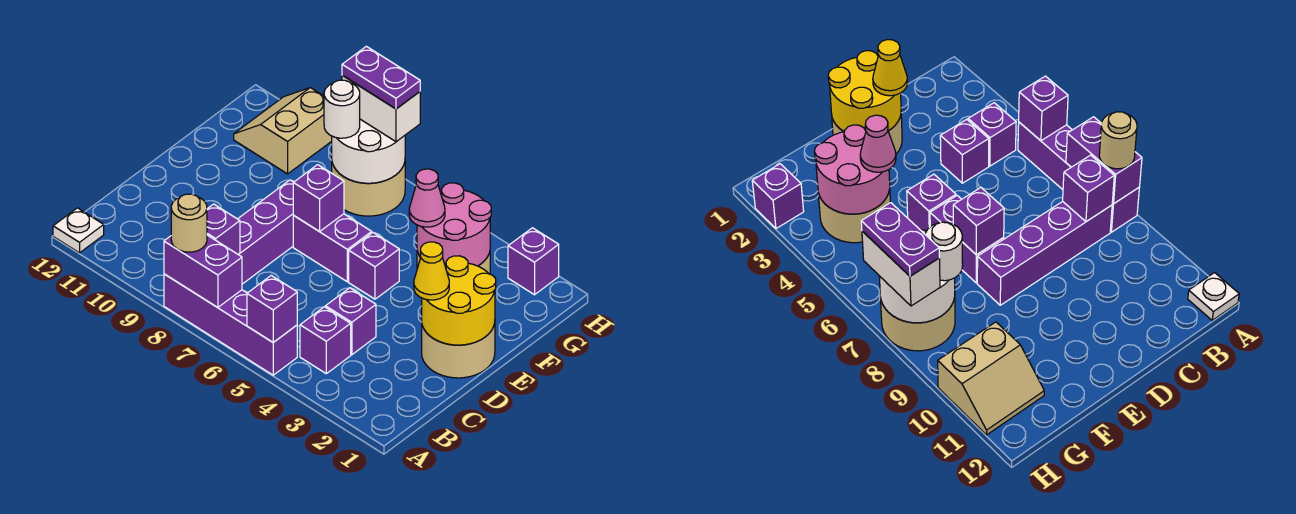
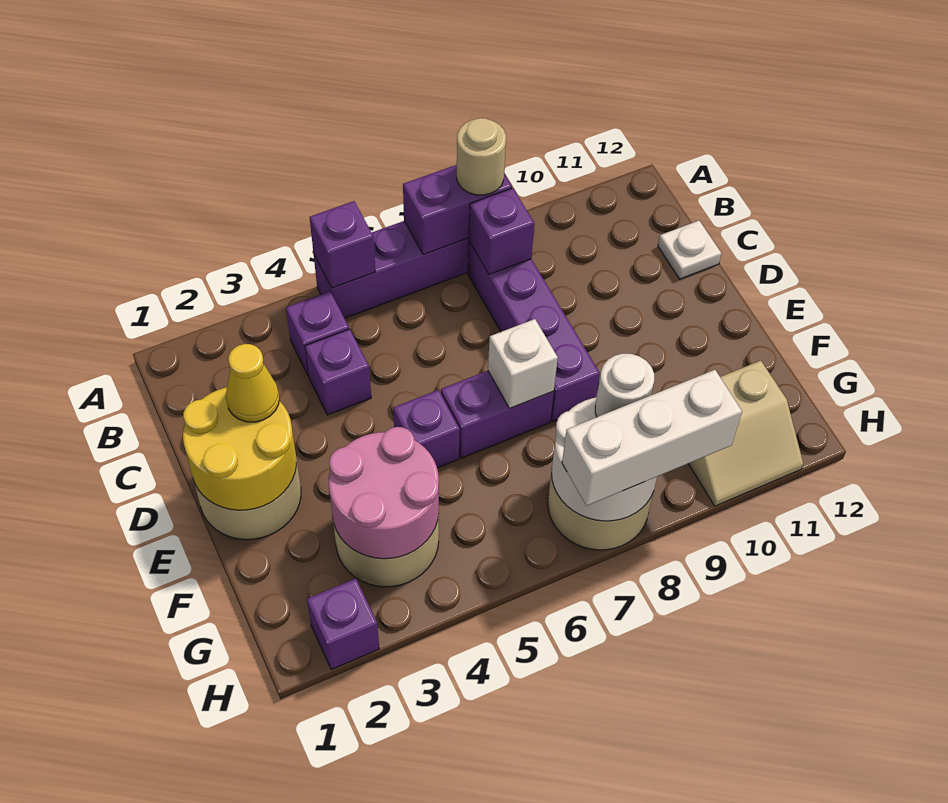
white plate A12 level 1 -> white plate C12 level 1
purple brick E7 level 2 -> white brick E7 level 2
pink cone F4 level 3 -> none
tan slope G10:H11 level 1 top 10 -> tan slope G10:H11 level 1 top G
white brick H7:H8 level 3 -> white brick H7:H9 level 3
purple plate H7:H8 level 4 -> none

